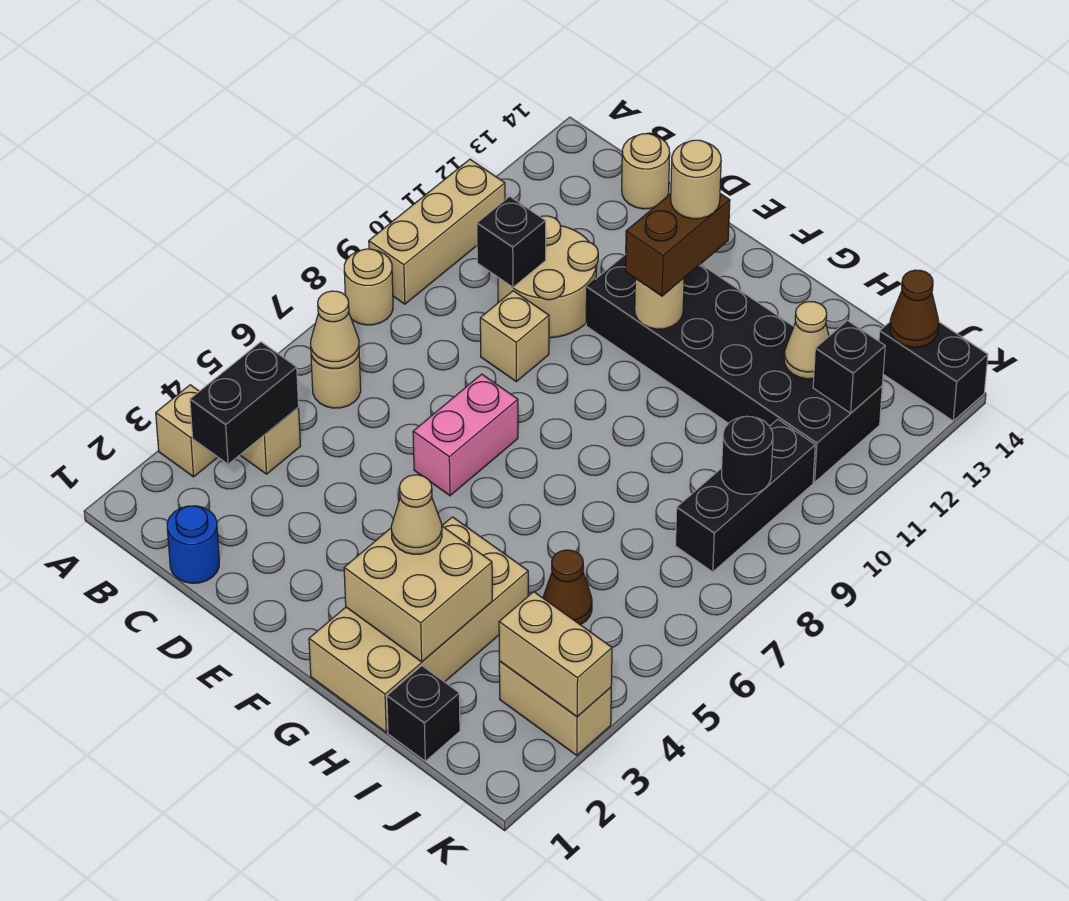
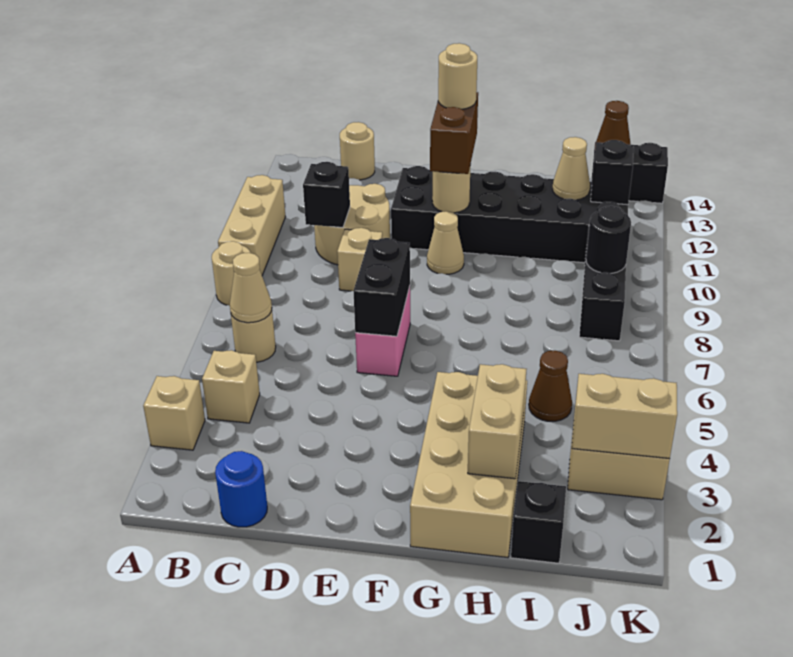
black brick B3:B4 level 2 -> black brick E6:E7 level 2
tan brick G2:H3 level 2 -> tan brick H2:H3 level 2
tan cone G3 level 3 -> tan cone F10 level 1

